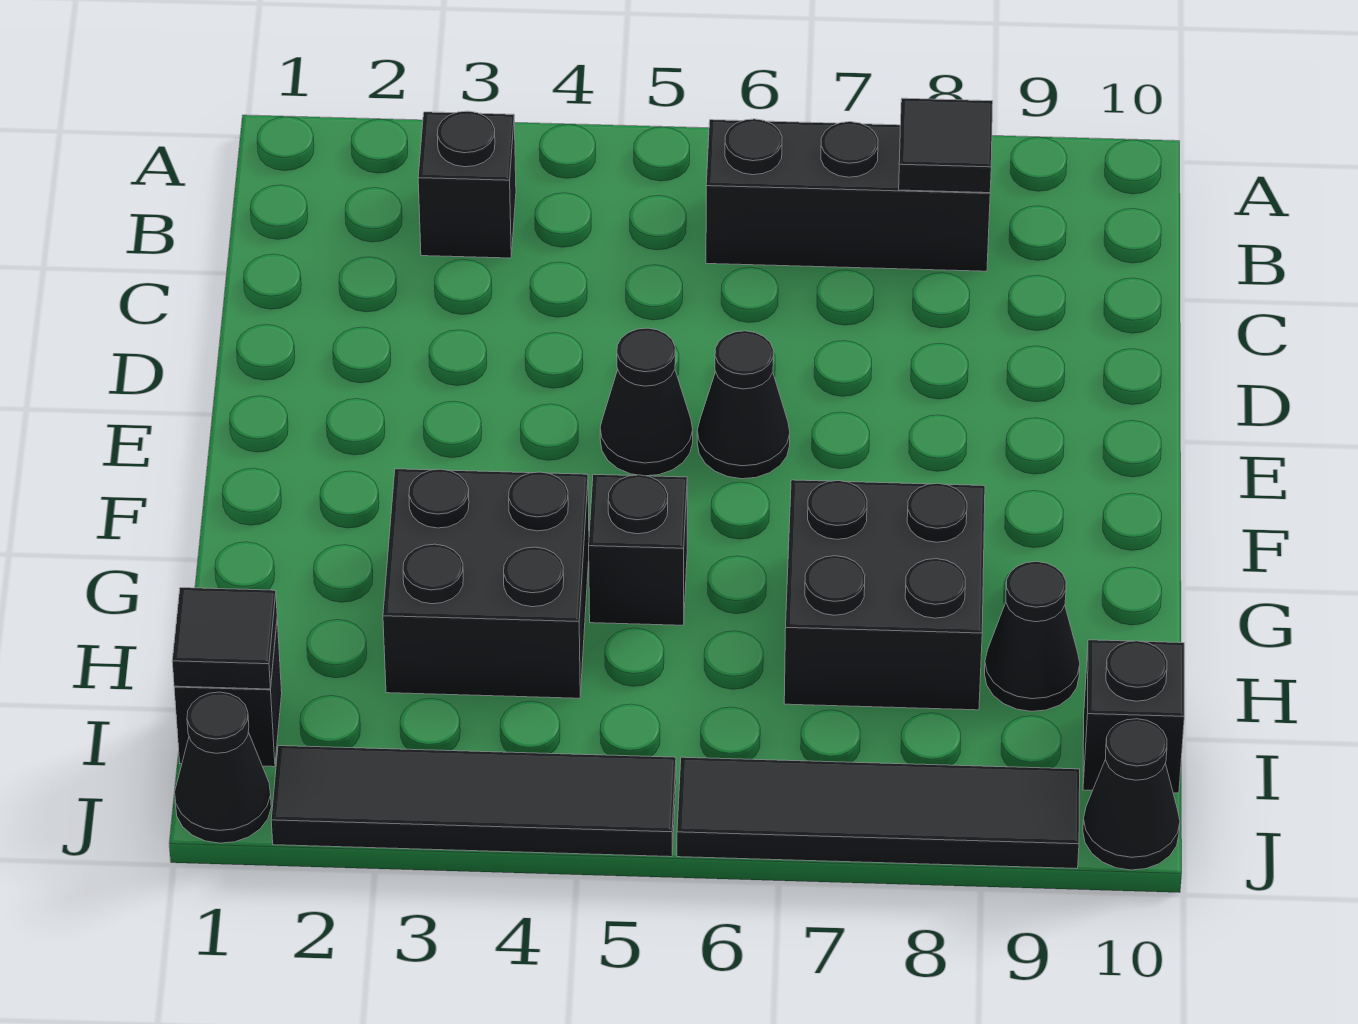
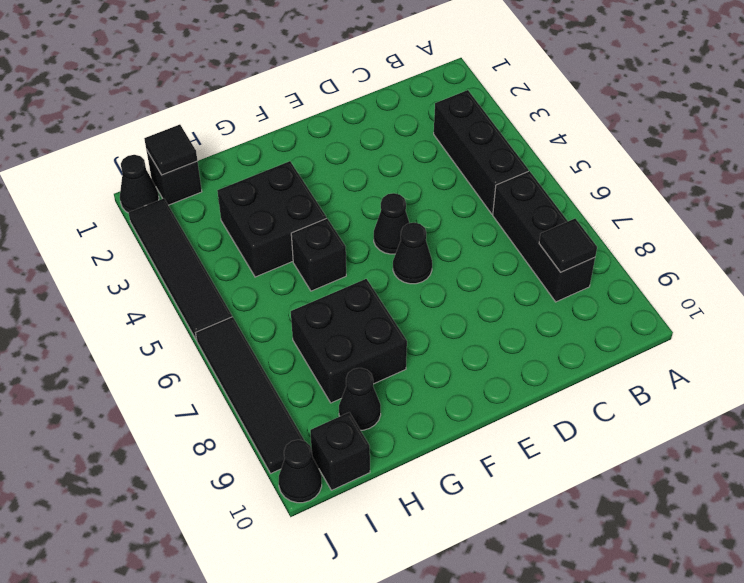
black brick B3 level 1 -> black brick B3:B5 level 1

